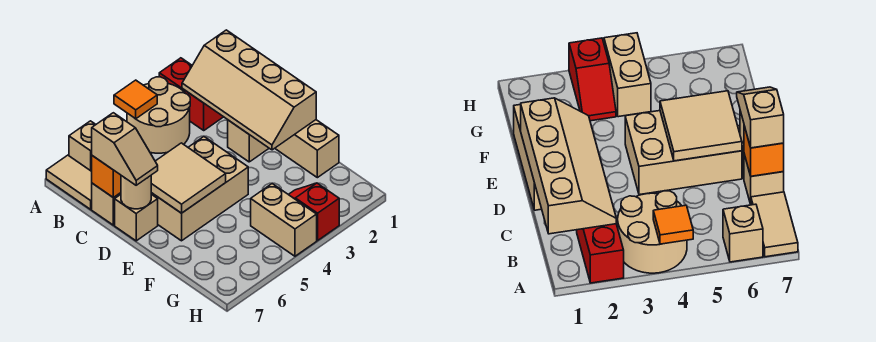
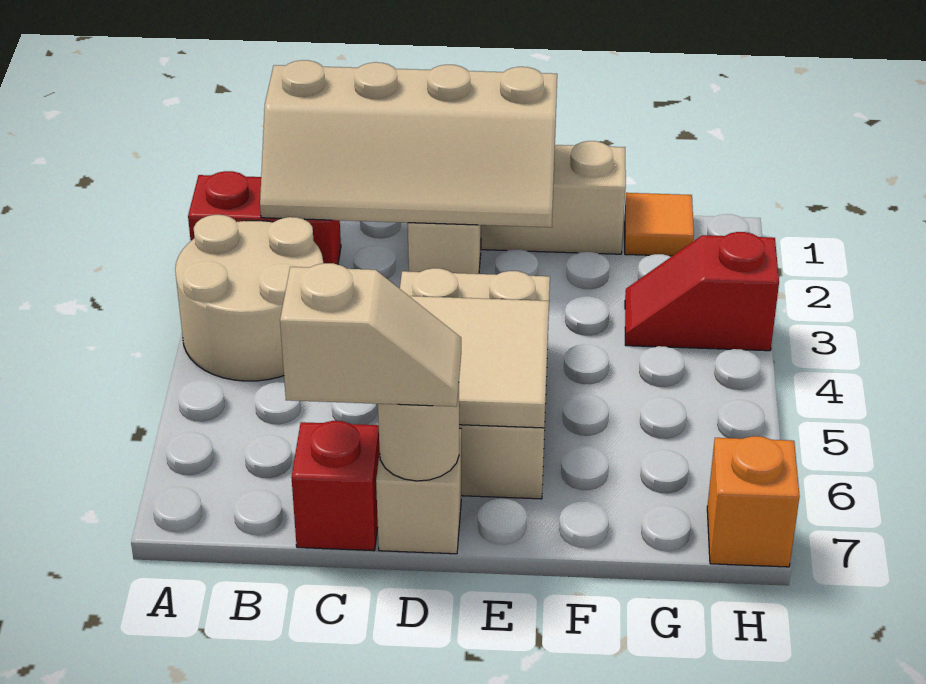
orange tile A4 level 2 -> orange tile G1 level 1
tan brick A6 level 1 -> none
tan tile A7:B7 level 1 -> none
tan brick C7 level 1 -> red brick C7 level 1
orange brick C7 level 2 -> orange brick H7 level 1
tan brick G4:H4 level 1 -> none

